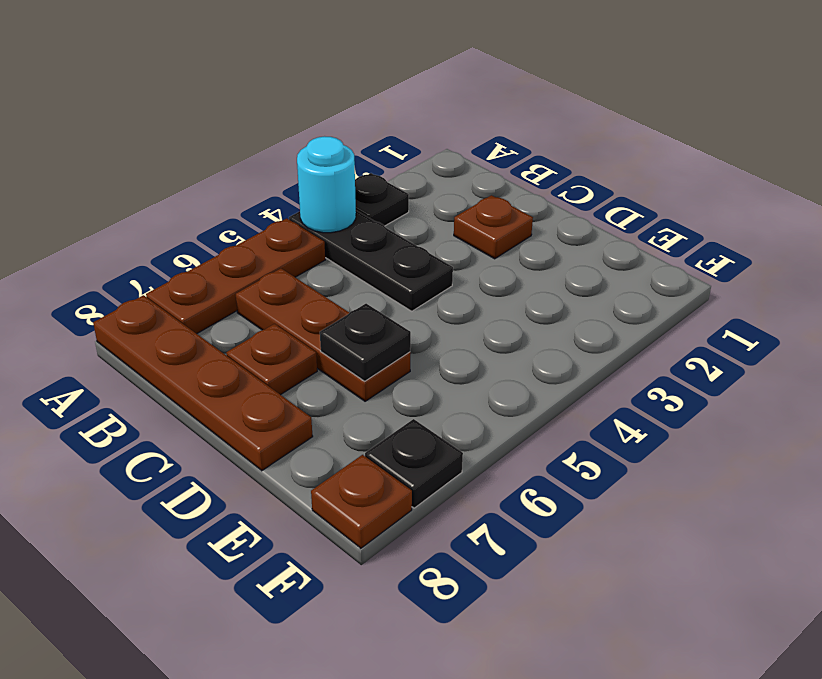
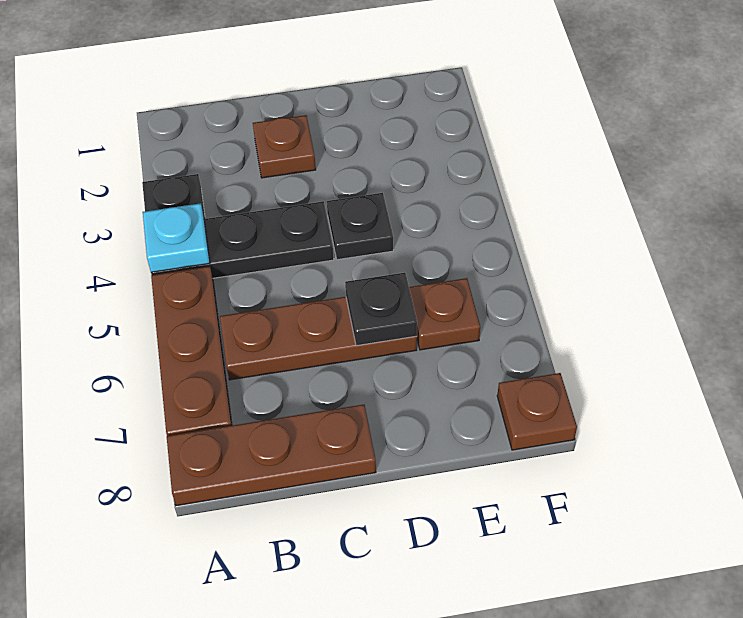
cyan round brick A4 level 2 -> cyan plate A4 level 2
brown plate A8:D8 level 1 -> brown plate A8:C8 level 1
brown plate C7 level 1 -> brown plate E6 level 1
black plate F7 level 1 -> black plate D4 level 1

